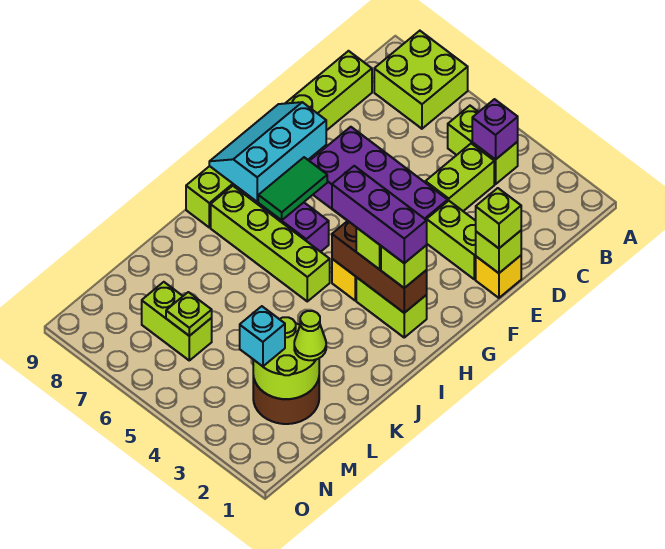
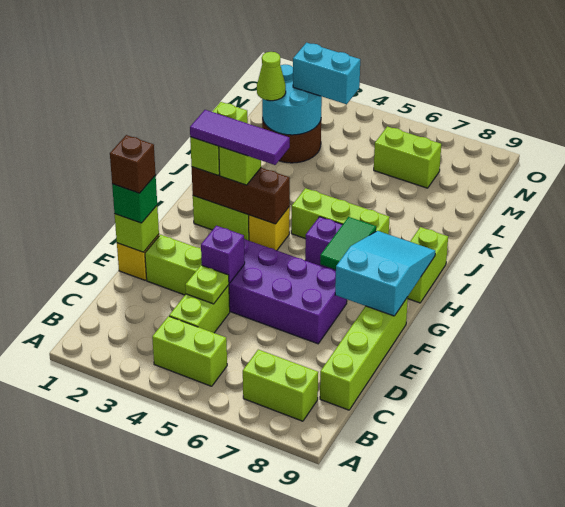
lime brick A7:B8 level 1 -> lime brick B7:B8 level 1
purple brick B4 level 2 -> purple brick E4 level 2
lime brick E1 level 3 -> green brick E1 level 3
none -> brown brick E1 level 4
cyan slope F8:H9 level 2 top 8 -> cyan slope F8:H9 level 2 top F
lime brick H2 level 3 -> lime brick H2:I2 level 3
purple brick H2:H4 level 4 -> purple tile H2:H4 level 4
lime brick I5:I8 level 1 -> lime brick I5:I7 level 1
lime round brick L2:M3 level 2 -> cyan round brick L2:M3 level 2
cyan brick M3 level 3 -> cyan brick M3:M4 level 3
lime plate M6 level 2 -> lime plate D4 level 2

